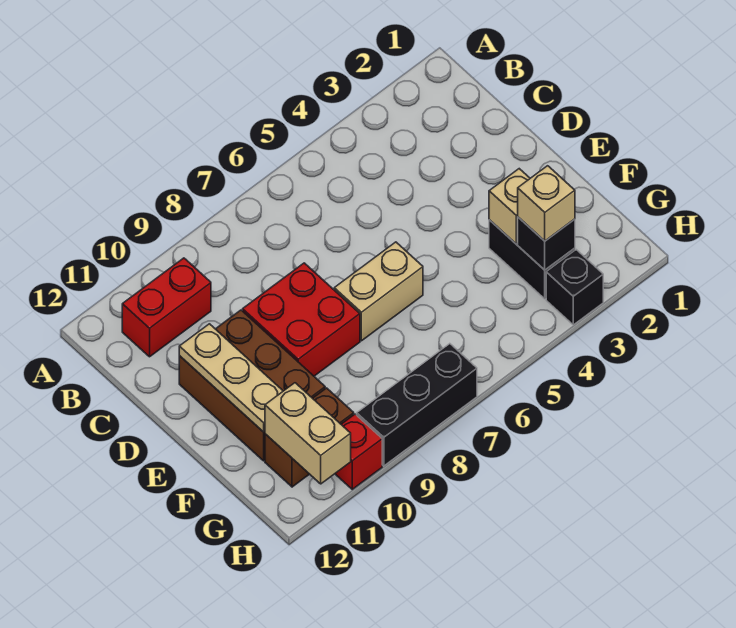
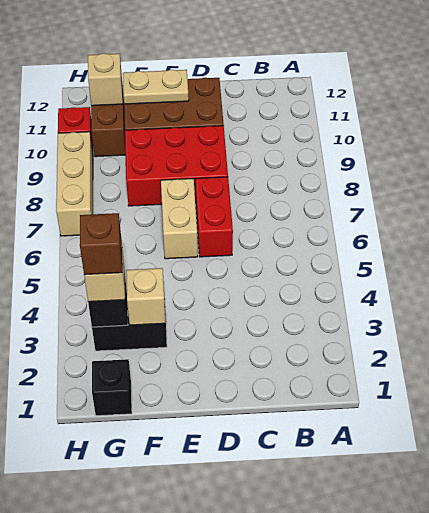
red brick B10:B11 level 1 -> red brick D6:D7 level 1
red brick D8:E9 level 1 -> red brick D8:F9 level 1
tan plate D11:F11 level 2 -> tan plate E11:F11 level 2
none -> brown brick G3 level 4
tan brick G11:H11 level 2 -> tan brick G11 level 2
black brick H3 level 1 -> black brick G1 level 1
black brick H7:H9 level 1 -> tan brick H7:H9 level 1

